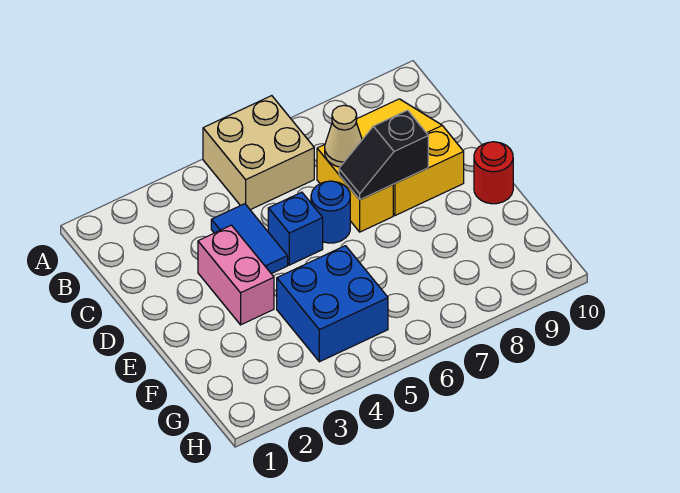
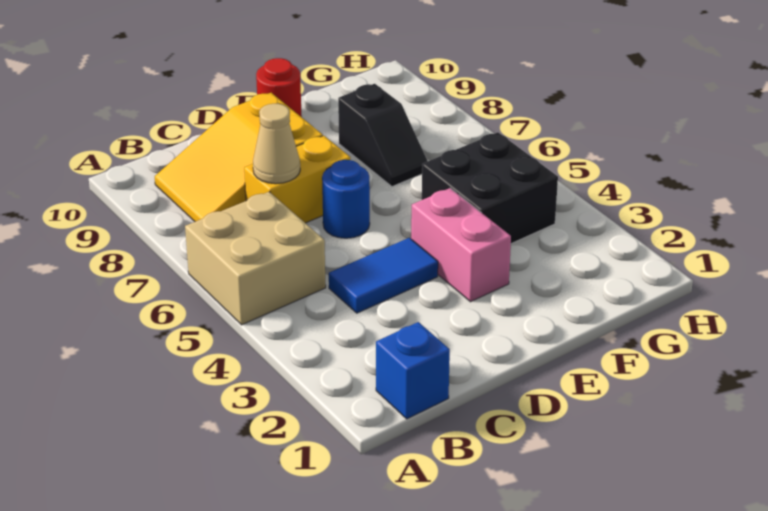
pink brick D3:E3 level 1 -> pink brick E3:E4 level 1
blue brick D5 level 1 -> blue brick B1 level 1
black slope D7:D8 level 2 top 8 -> black slope F7:F8 level 1 top 8
blue brick F4:G5 level 1 -> black brick F4:G5 level 1

